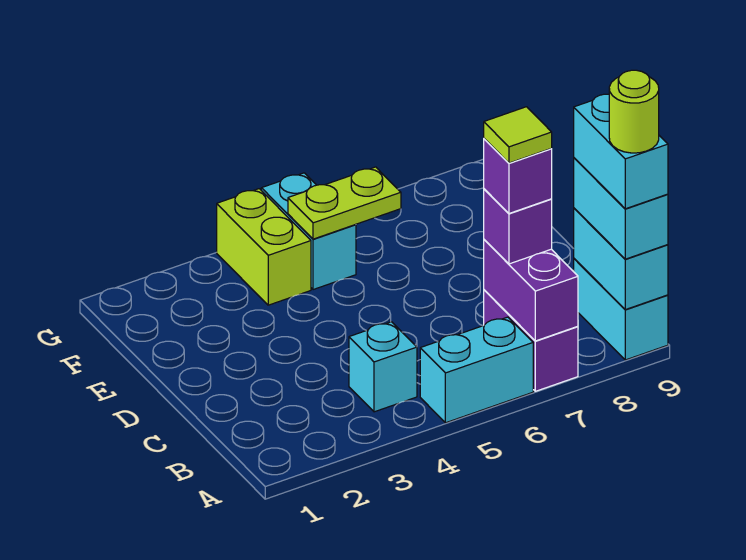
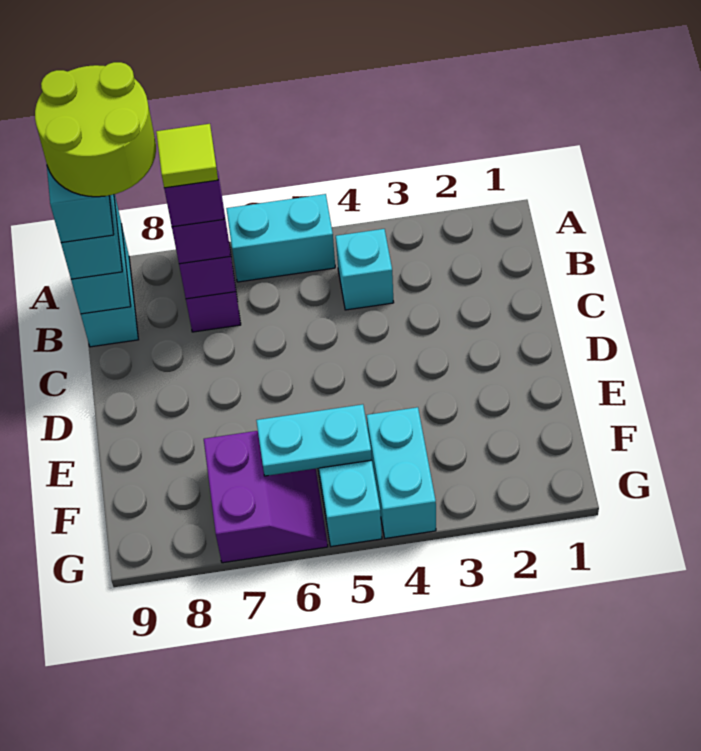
lime round brick A9 level 5 -> lime round brick A8:B9 level 5
lime brick F4:G4 level 1 -> cyan brick F4:G4 level 1
lime plate F5:F6 level 2 -> cyan plate F5:F6 level 2
none -> purple slope F6:G7 level 1 top 7

